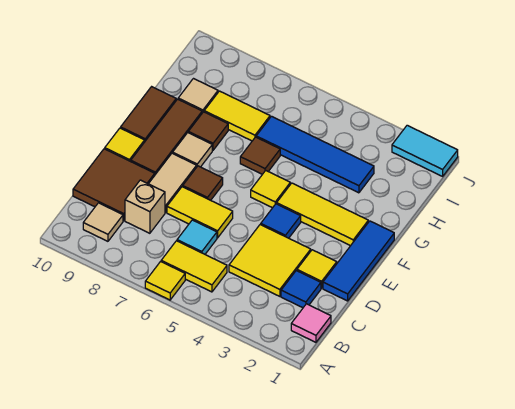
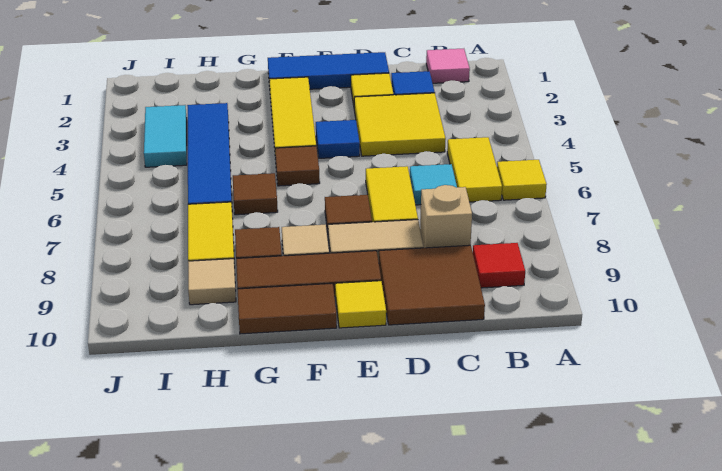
tan tile B9 level 1 -> red tile B9 level 1
yellow tile F5 level 1 -> brown tile F5 level 1
cyan tile J1:J2 level 1 -> cyan tile I3:I4 level 1

